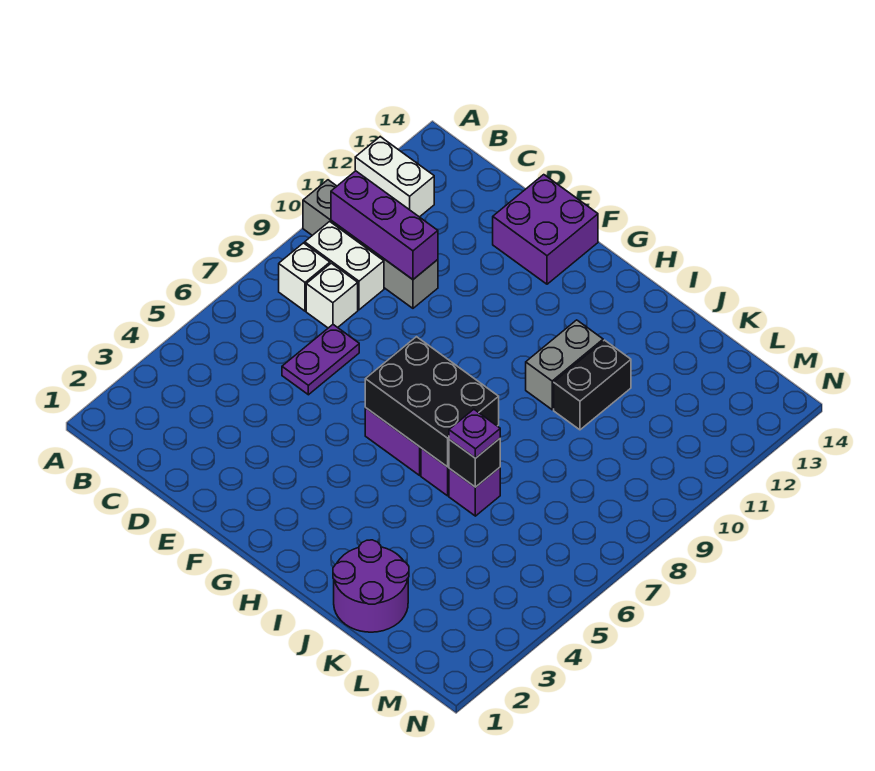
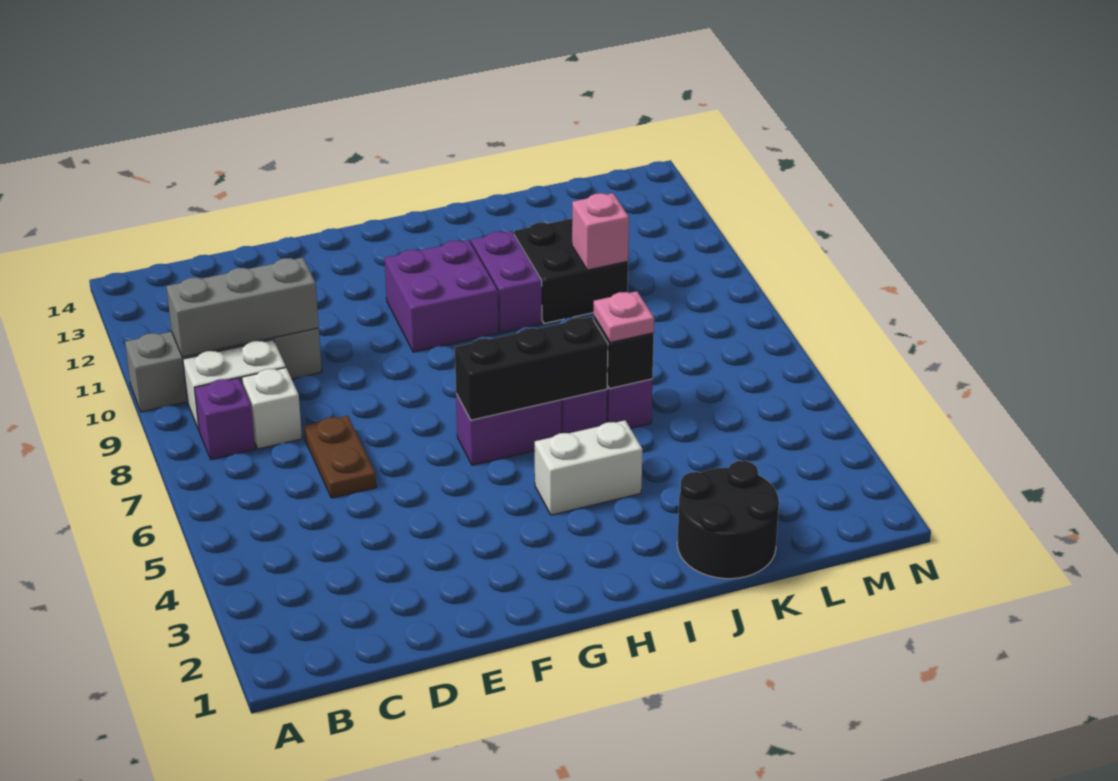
white brick A12:B12 level 1 -> white brick H4:I4 level 1
white brick B8 level 1 -> purple brick B8 level 1
purple brick B10:D10 level 2 -> grey brick B10:D10 level 2
purple plate D6:D7 level 1 -> brown plate D6:D7 level 1
purple brick E13:F14 level 1 -> purple brick G10:H11 level 1
black brick G6:I7 level 2 -> black brick G6:I6 level 2
grey brick I10:I11 level 1 -> purple brick I10:I11 level 1
purple round brick J1:K2 level 1 -> black round brick J1:K2 level 1
purple plate J6 level 3 -> pink plate J6 level 3
black brick J10:J11 level 1 -> black brick J10:K11 level 1
none -> pink brick K10 level 2

